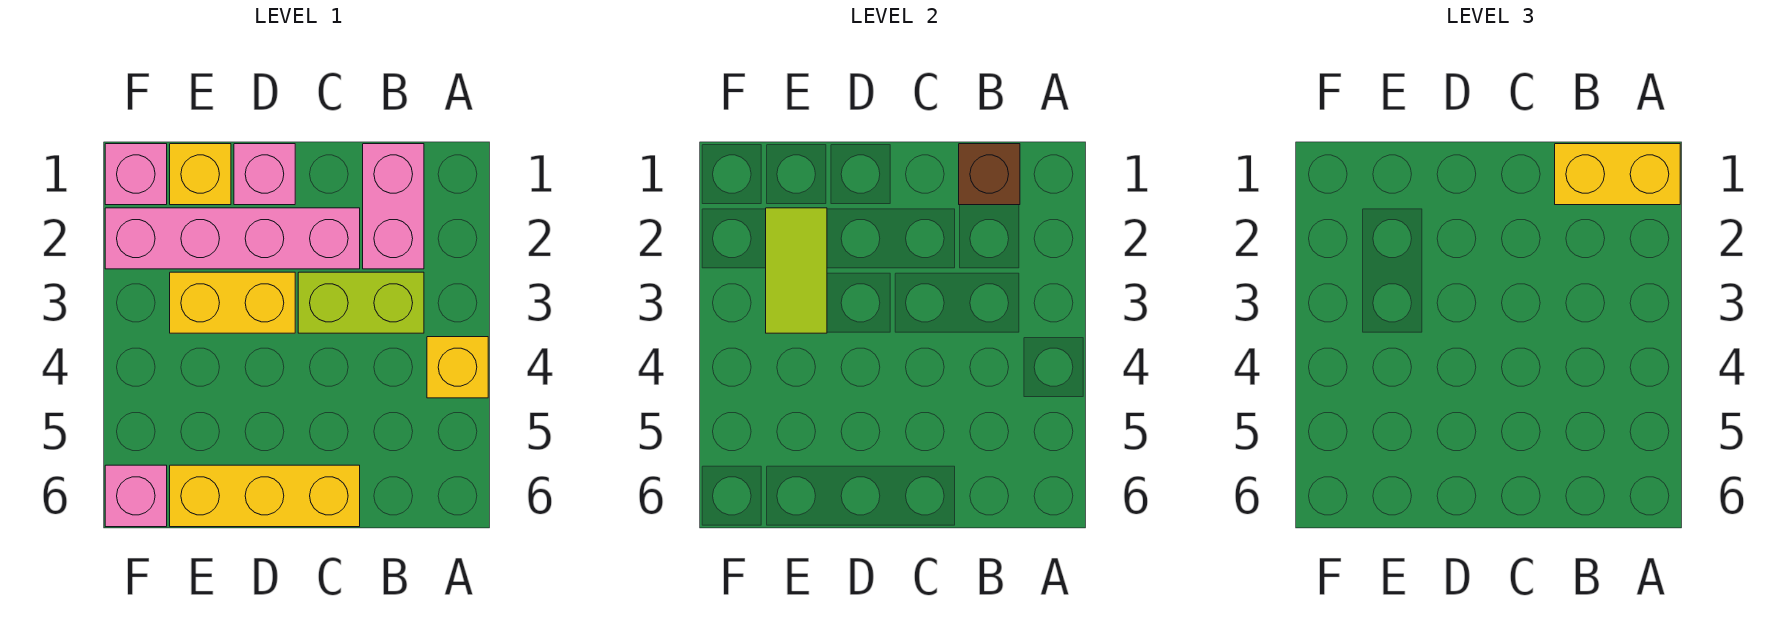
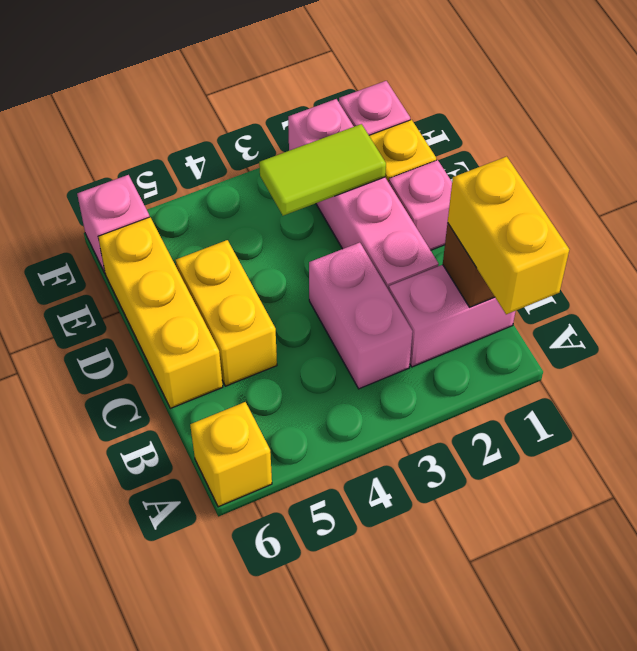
yellow brick A4 level 1 -> yellow brick A6 level 1
lime brick B3:C3 level 1 -> pink brick B3:C3 level 1
yellow brick D3:E3 level 1 -> yellow brick C5:D5 level 1

